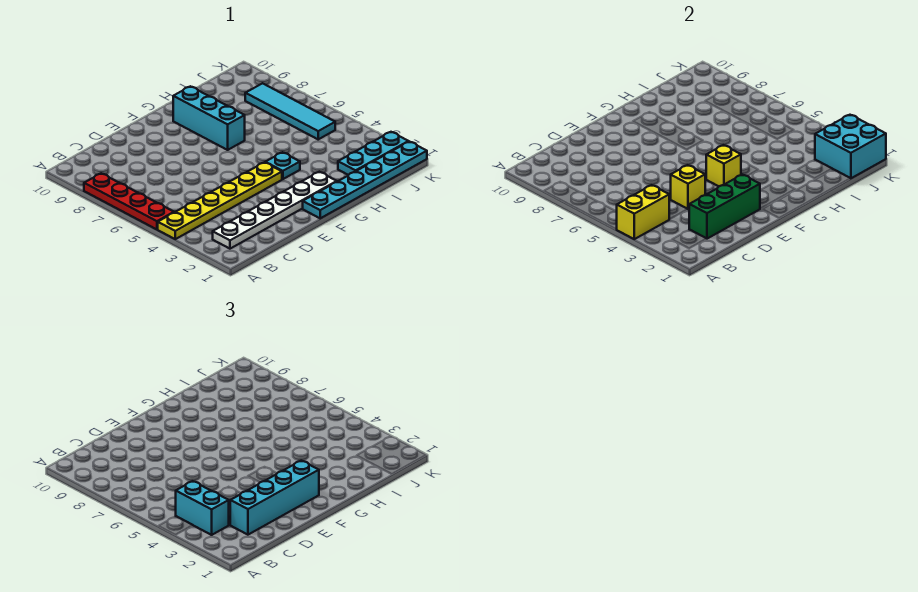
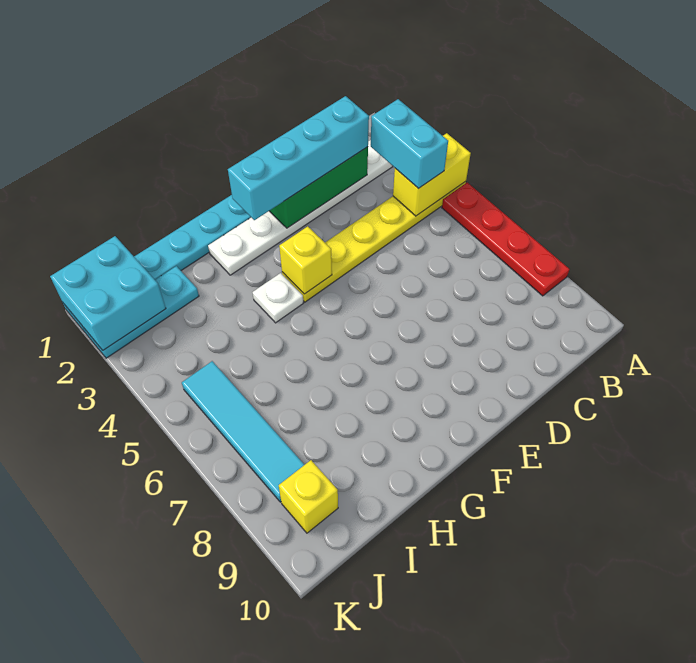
yellow brick D4 level 2 -> yellow brick J9 level 1
cyan plate G4 level 1 -> white plate G4 level 1
cyan brick G7:G9 level 1 -> none

